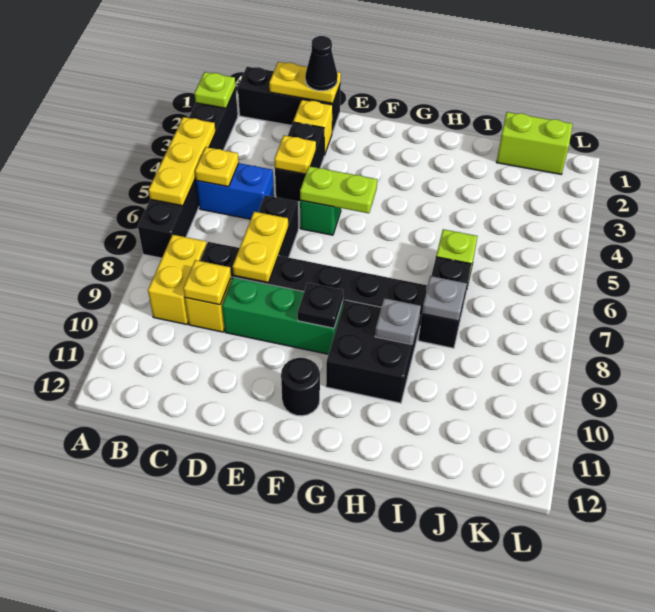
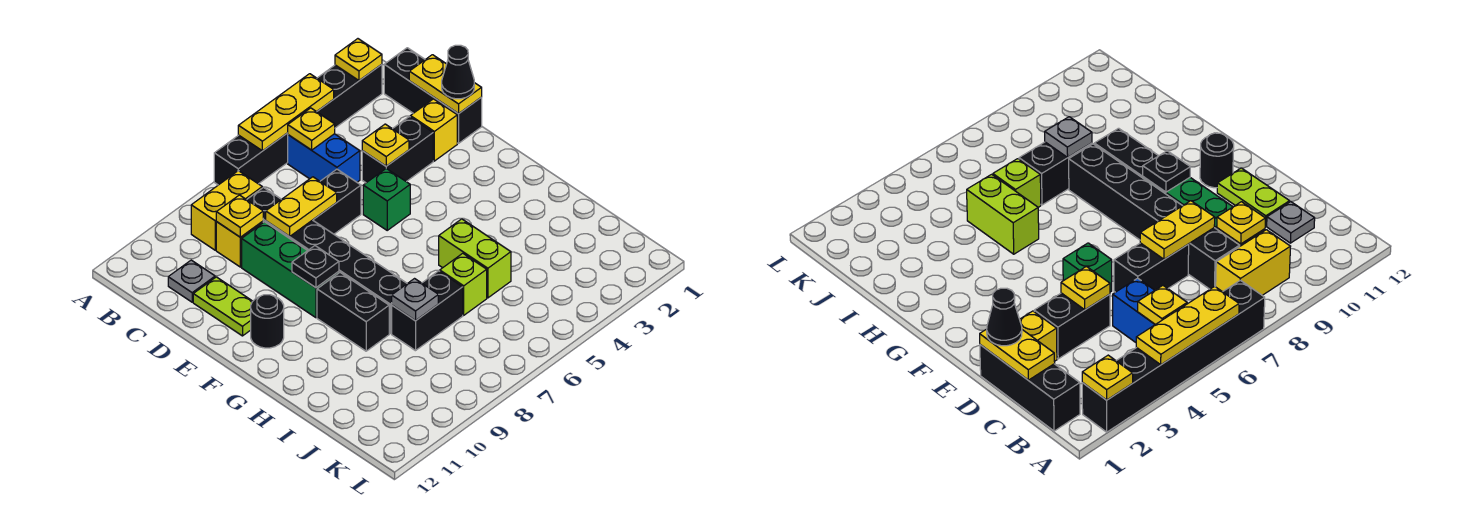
lime plate A2 level 2 -> yellow plate A2 level 2
lime plate E5:F5 level 2 -> lime plate D11:E11 level 1
black brick G9:H10 level 1 -> black brick G9:H9 level 1
grey plate H9 level 2 -> grey plate C11 level 1
lime brick J1:K1 level 1 -> lime brick H5:I5 level 1

